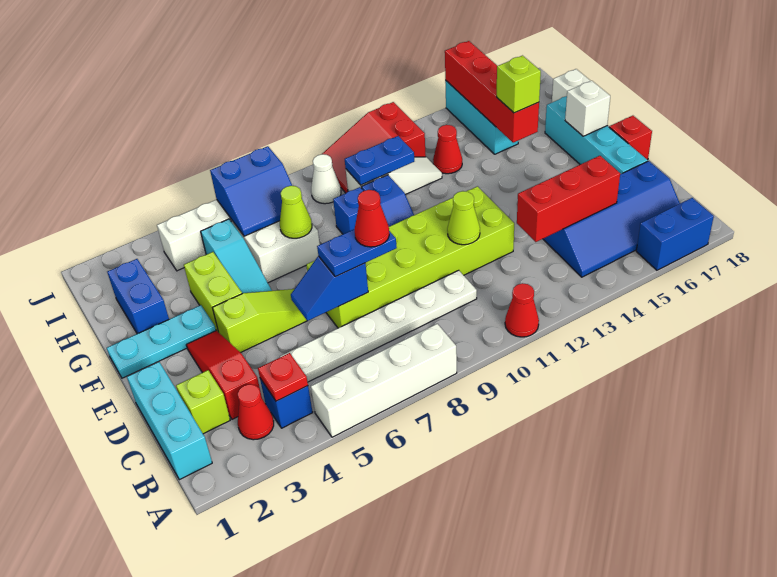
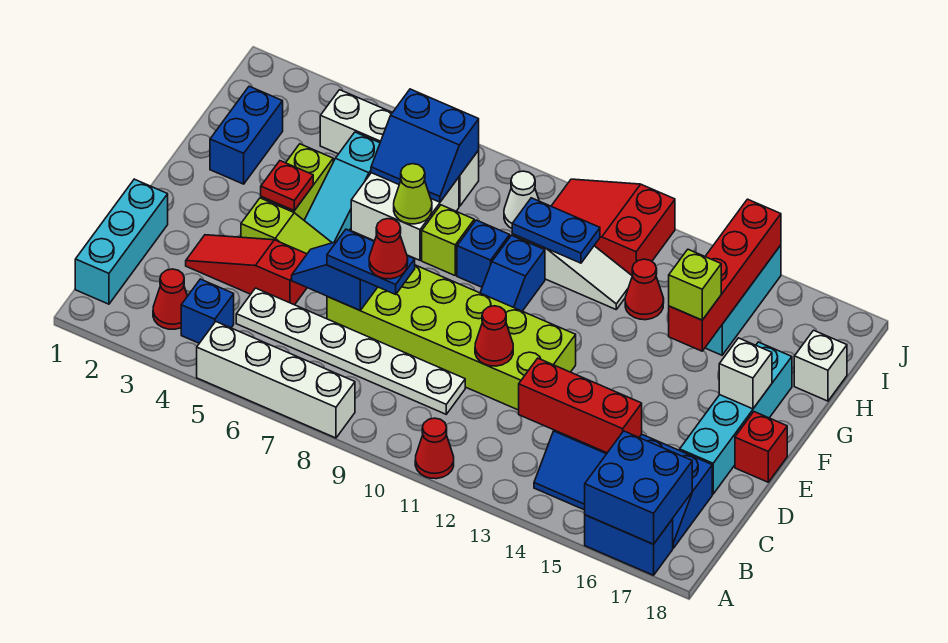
none -> blue brick A16:B17 level 2
red plate B4 level 2 -> red plate F4 level 2
lime brick C2 level 1 -> lime brick G8 level 1
red slope C3:E3 level 1 top C -> red slope D3:D5 level 1 top 5
lime cone D11 level 2 -> red cone D11 level 2
cyan plate F1:F3 level 1 -> none

